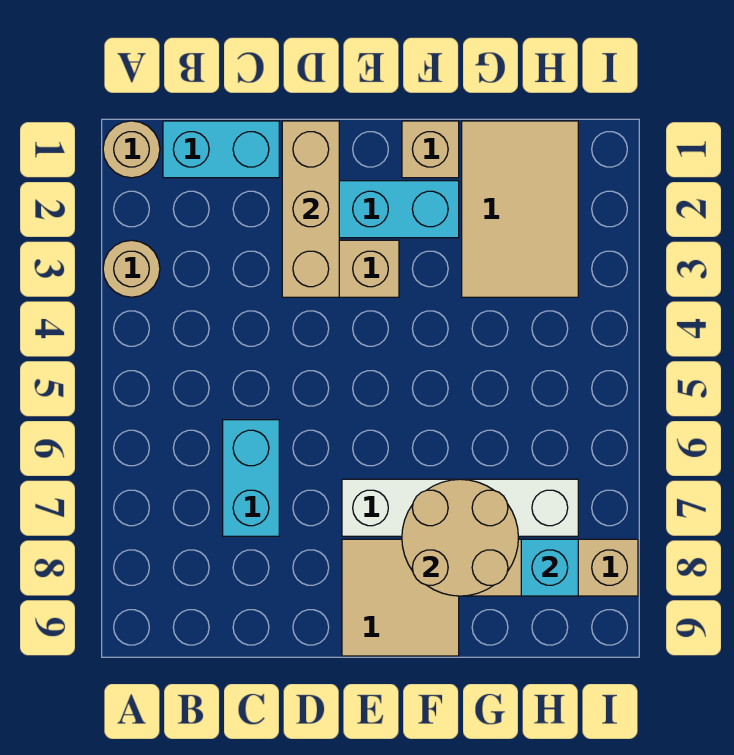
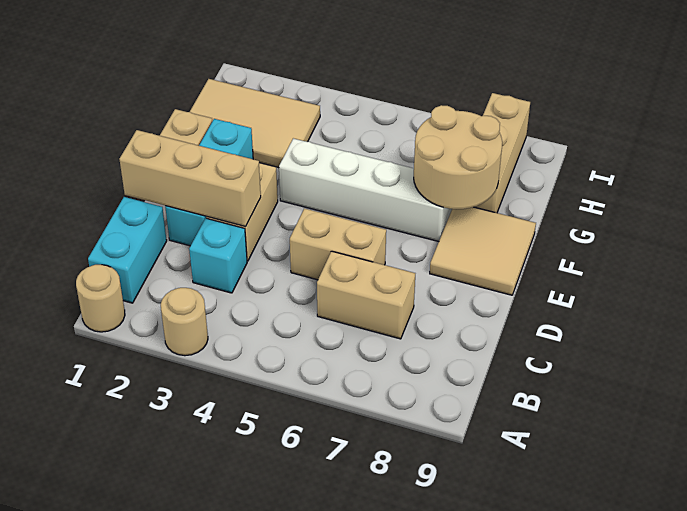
cyan brick C6:C7 level 1 -> tan brick C6:C7 level 1
none -> tan brick D5:D6 level 1
white brick E7:H7 level 1 -> white brick F4:F7 level 1
cyan brick H8 level 2 -> cyan brick C3 level 1

